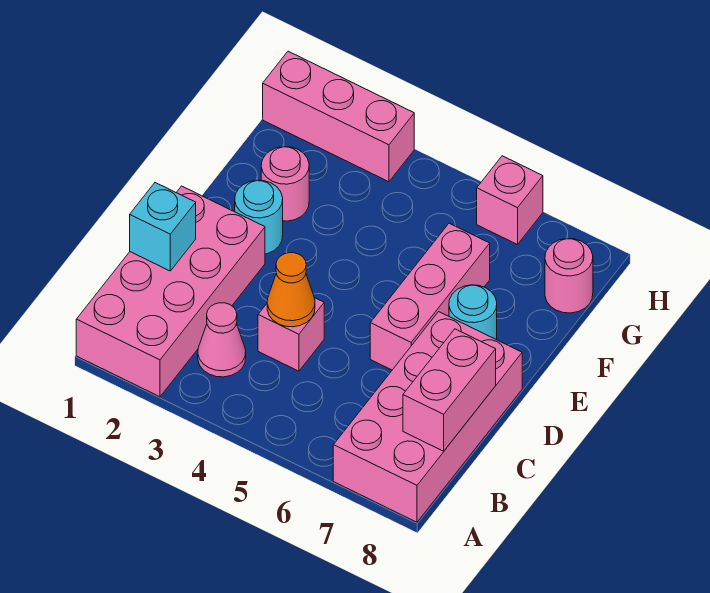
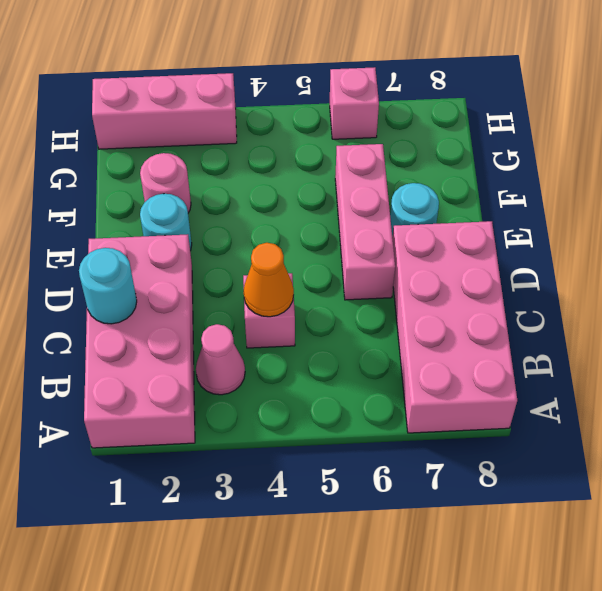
pink brick B8:C8 level 2 -> none
cyan brick C1 level 2 -> cyan round brick C1 level 2
pink round brick G8 level 1 -> none

